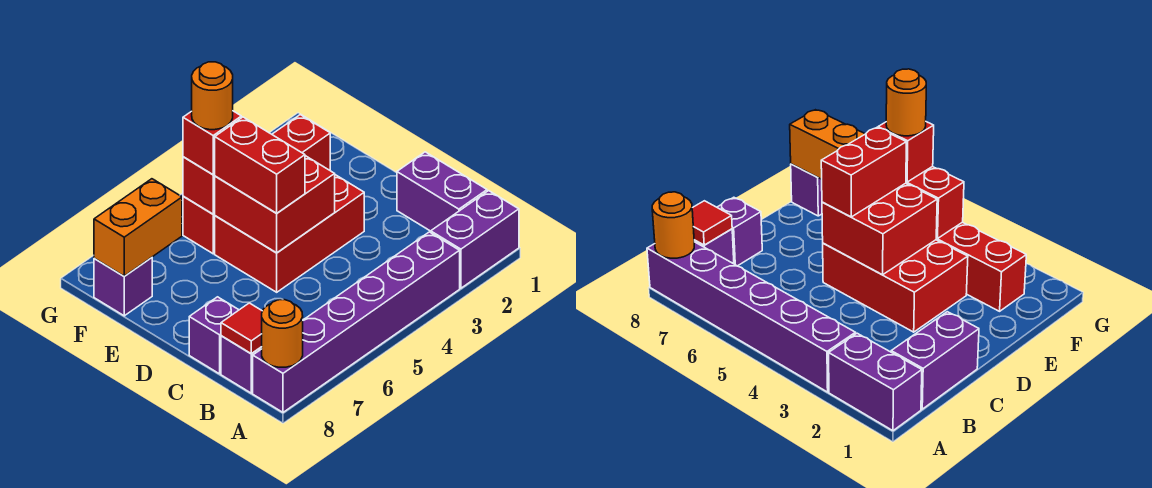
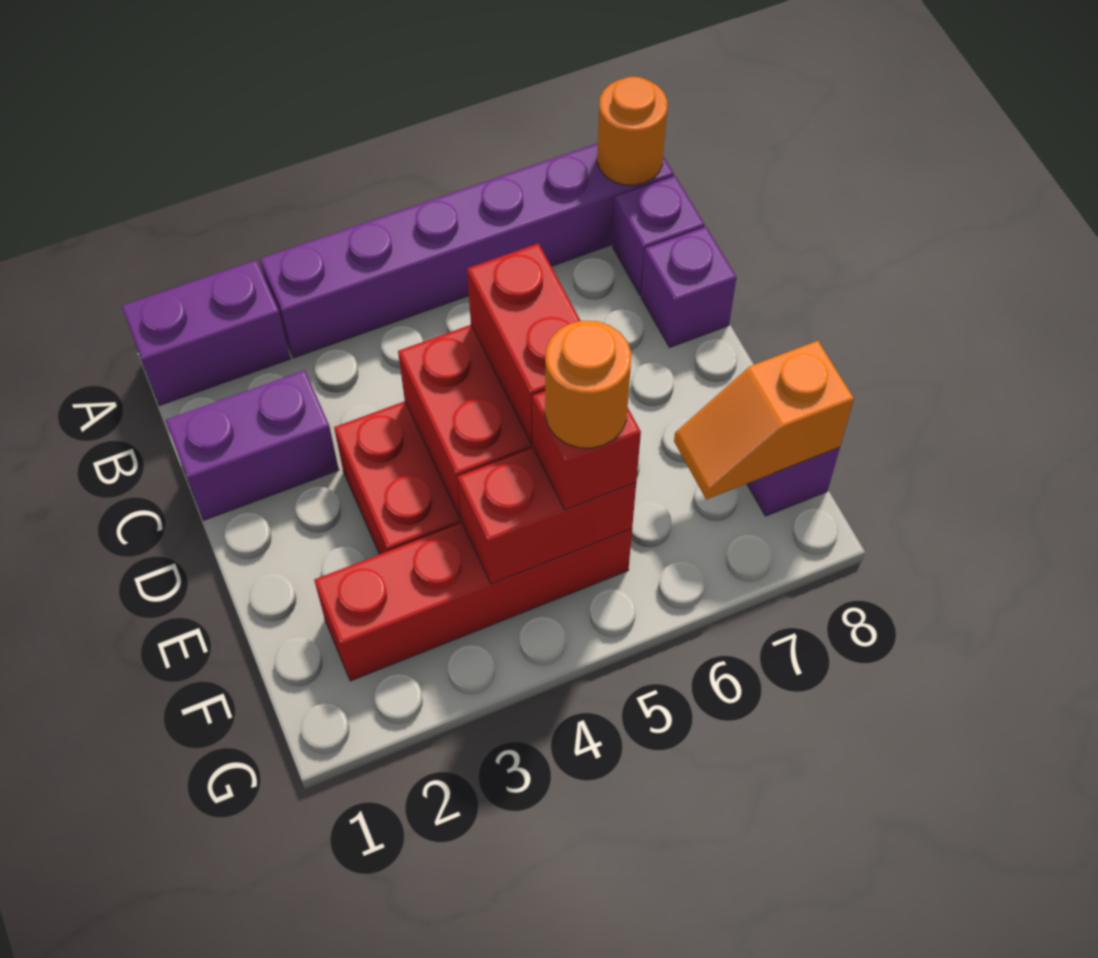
purple brick B1:C1 level 1 -> purple brick C1:C2 level 1
red tile B8 level 2 -> none
orange brick F7:F8 level 2 -> orange slope F7:F8 level 2 top 8

